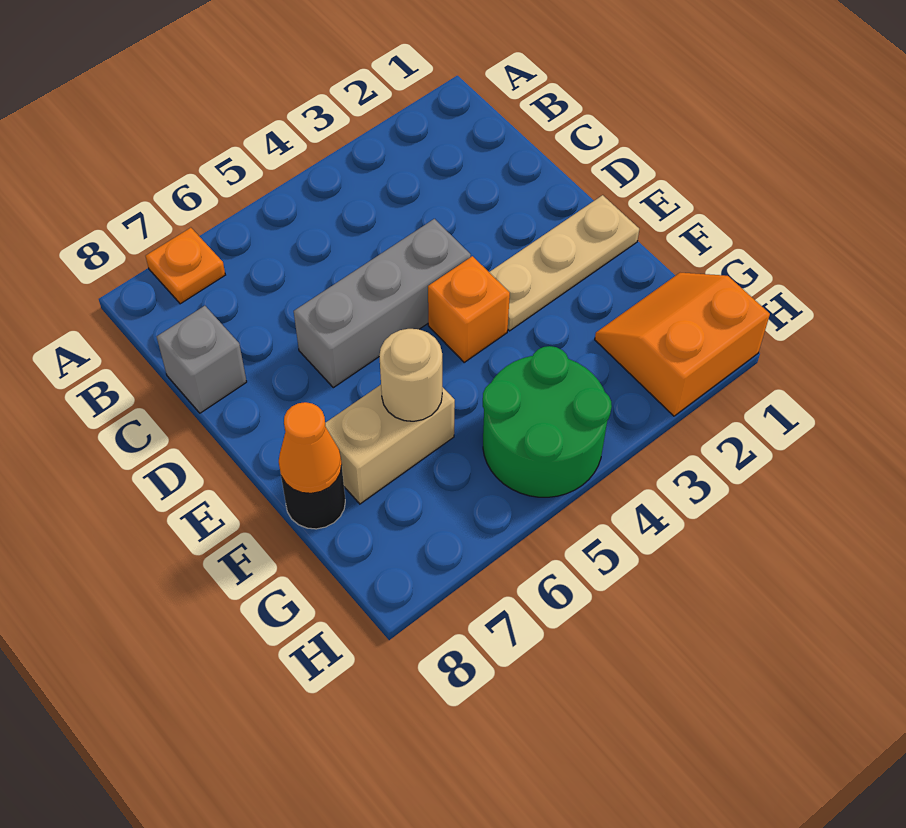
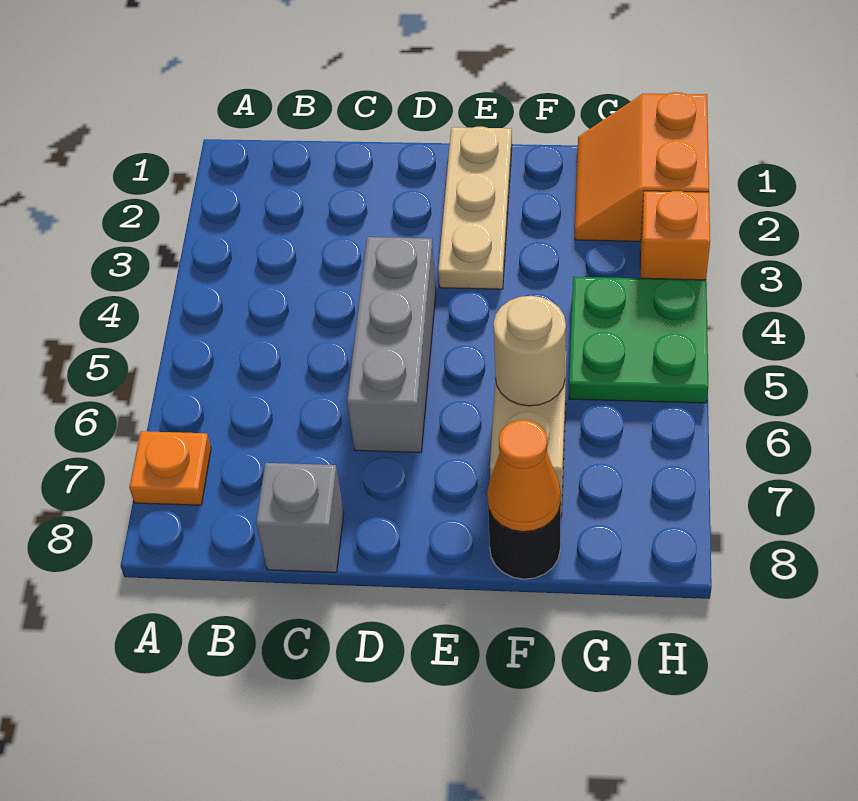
orange brick E4 level 1 -> orange brick H3 level 1
green round brick G4:H5 level 1 -> green plate G4:H5 level 1

